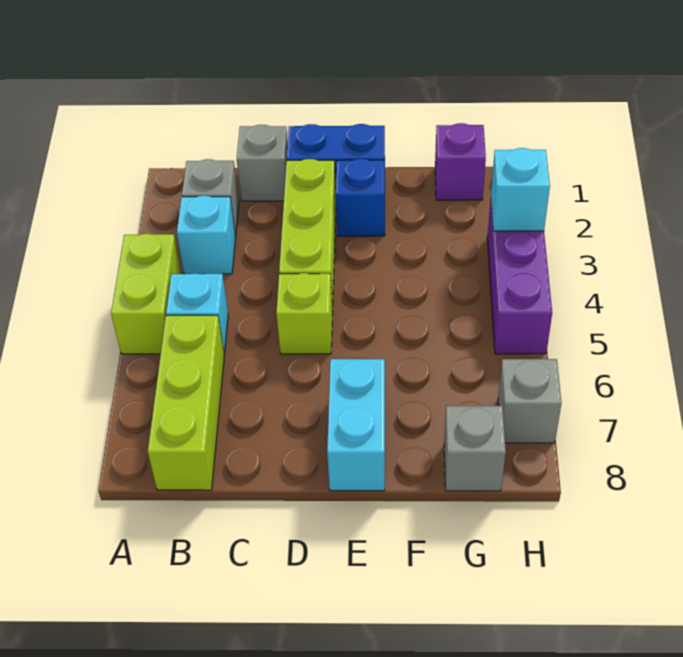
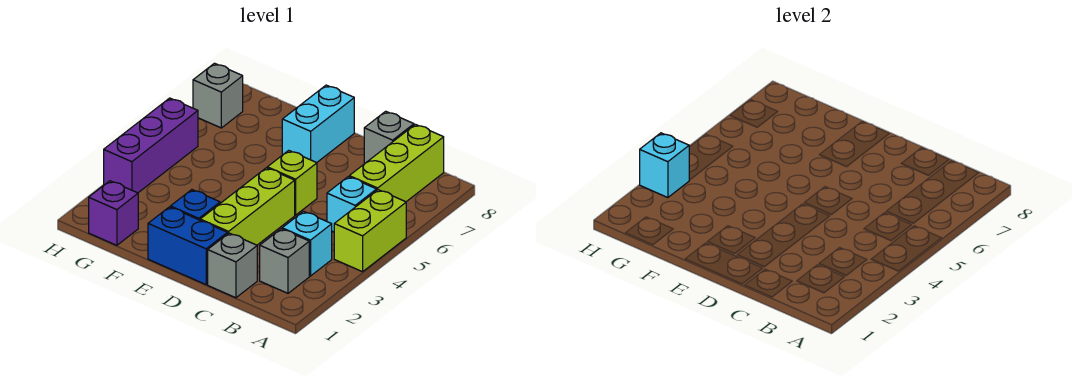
grey brick G8 level 1 -> grey brick C8 level 1

